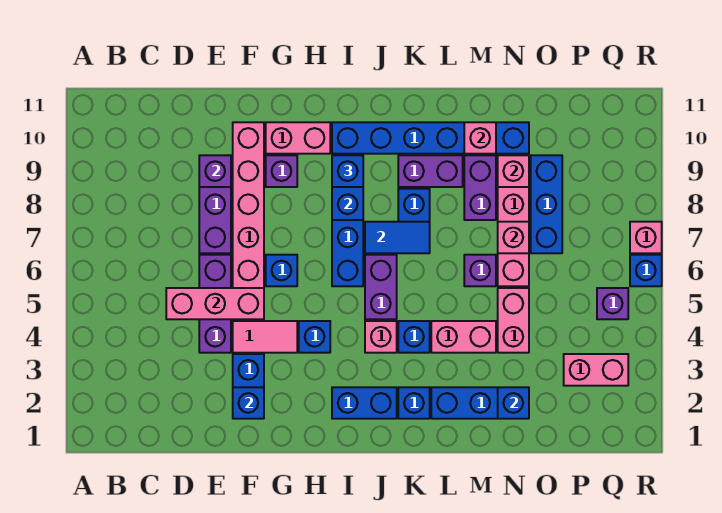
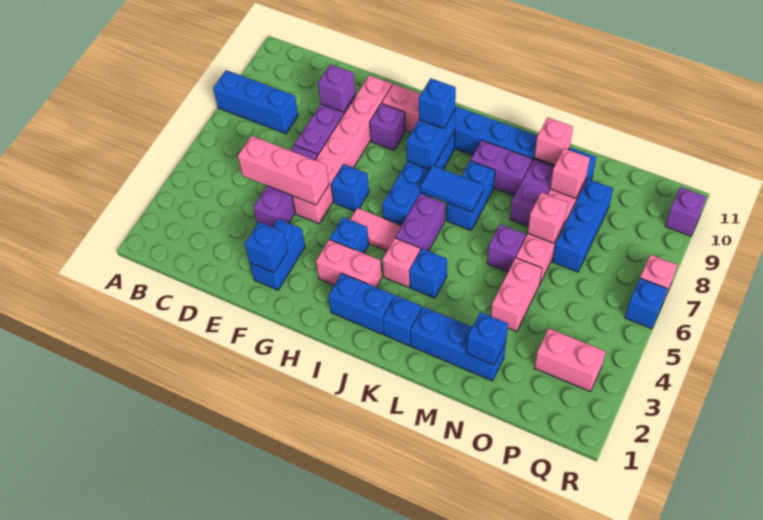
none -> blue brick A8:C8 level 1
pink tile F4:G4 level 1 -> pink tile H5:I5 level 1
pink brick L4:M4 level 1 -> pink brick H3:I3 level 1
purple brick Q5 level 1 -> purple brick R10 level 1

